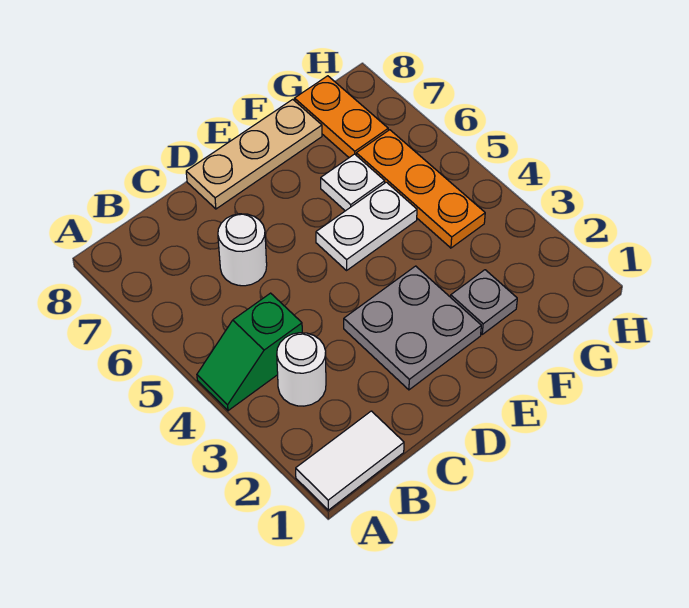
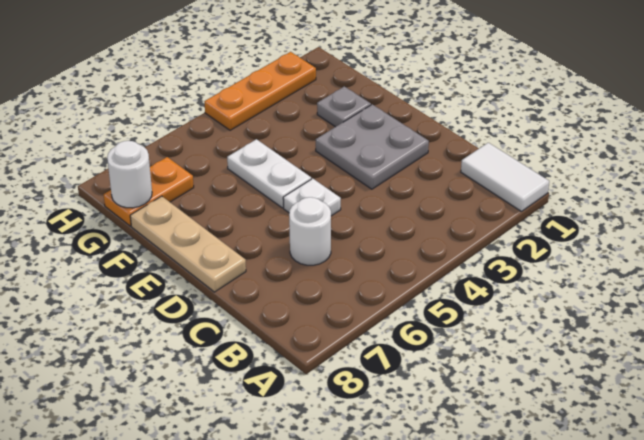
green slope A4:B4 level 1 top B -> none
white round brick B3 level 1 -> white round brick G8 level 2
white plate F6 level 1 -> white plate D5 level 1
orange plate G4:G6 level 1 -> orange plate H2:H4 level 1

